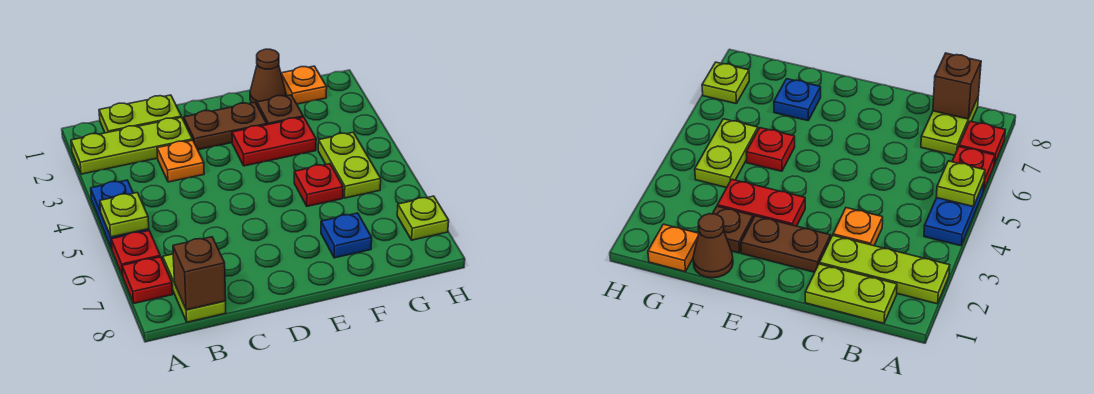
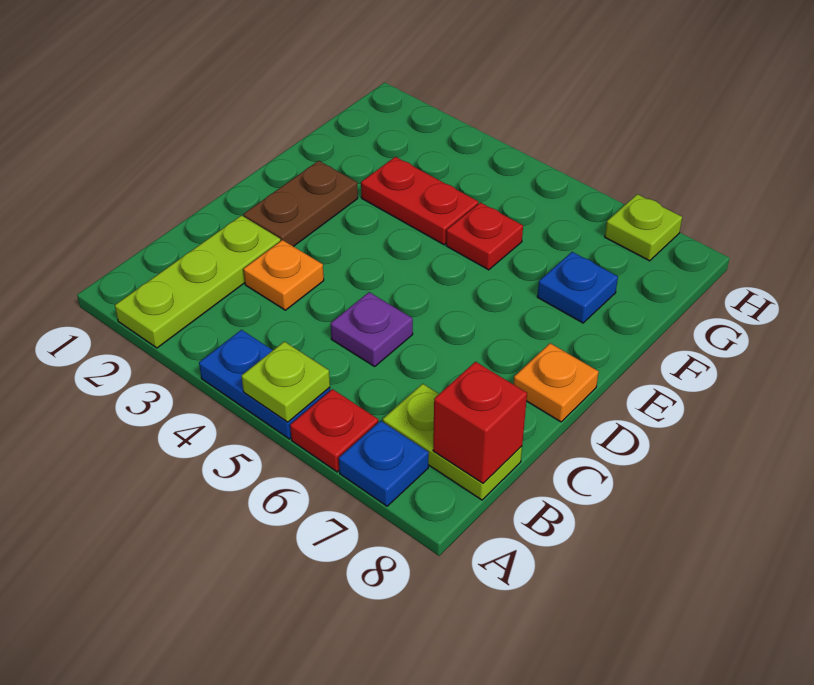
red plate A7 level 1 -> blue plate A7 level 1
lime plate B1:C1 level 1 -> none
brown brick B8 level 2 -> red brick B8 level 2
none -> purple plate C5 level 1
red plate E3:F3 level 1 -> red plate F3:F4 level 1
brown cone F1 level 1 -> none
brown plate F2 level 1 -> none
orange plate G1 level 1 -> orange plate D8 level 1
lime plate G4:G5 level 1 -> none

